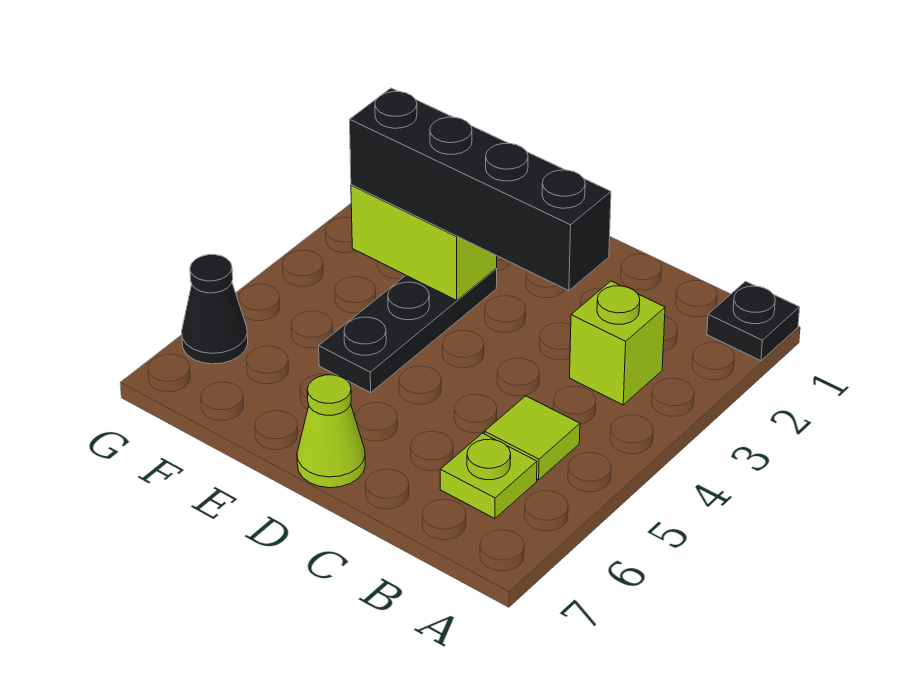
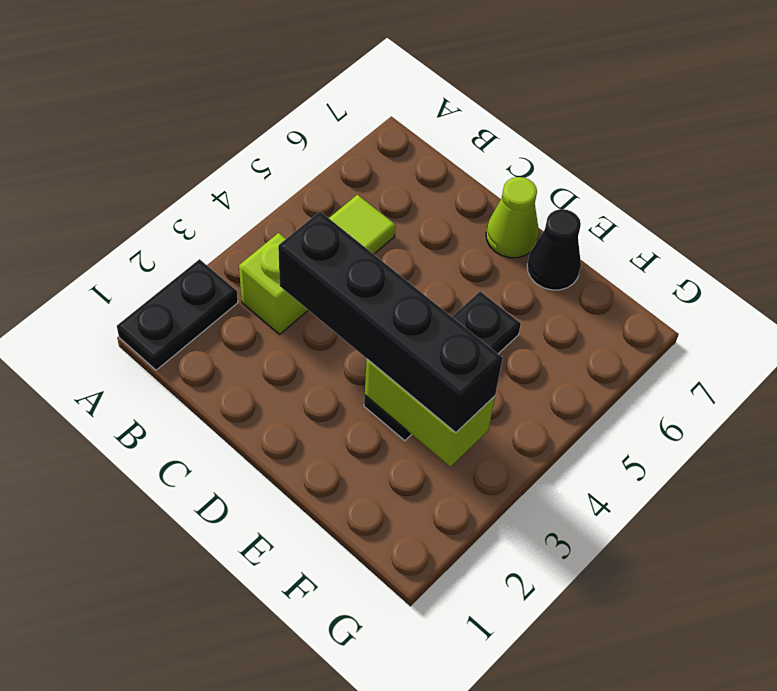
black plate A1 level 1 -> black plate A1:A2 level 1
lime plate B6 level 1 -> none
black cone G6 level 1 -> black cone E7 level 1

